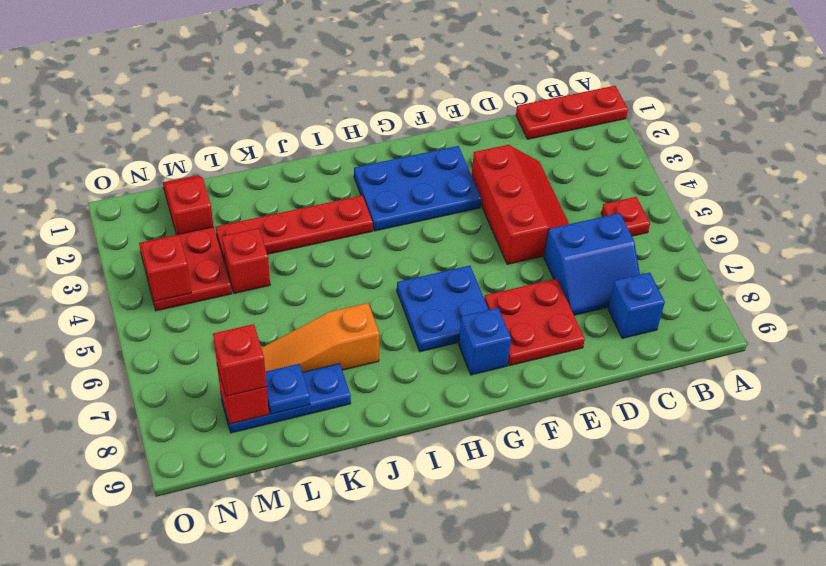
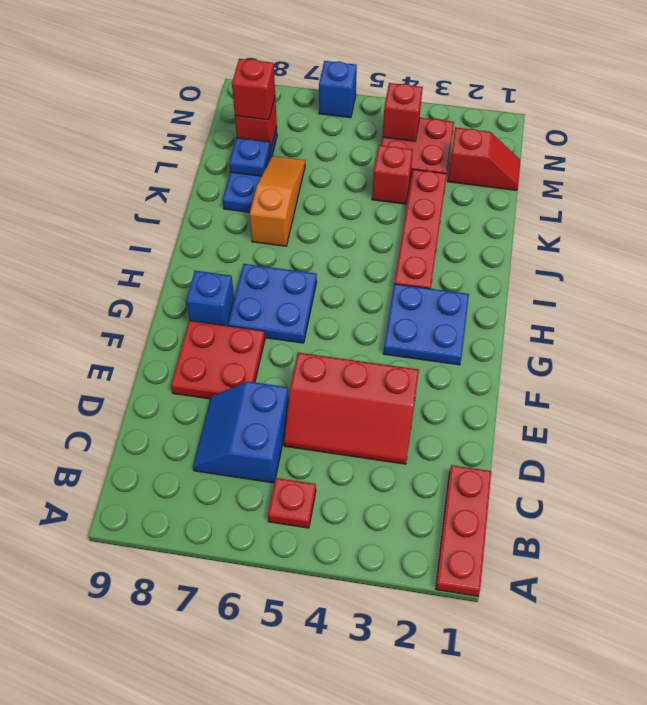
blue brick C8 level 1 -> blue brick O6 level 1
blue plate F2:H3 level 1 -> blue plate G2:H3 level 1

